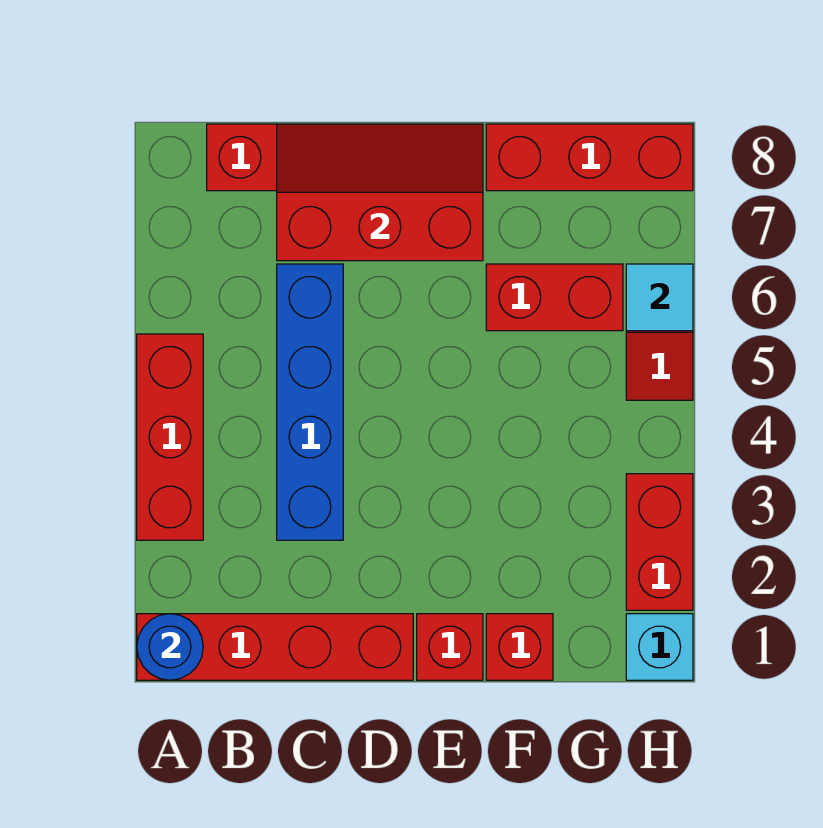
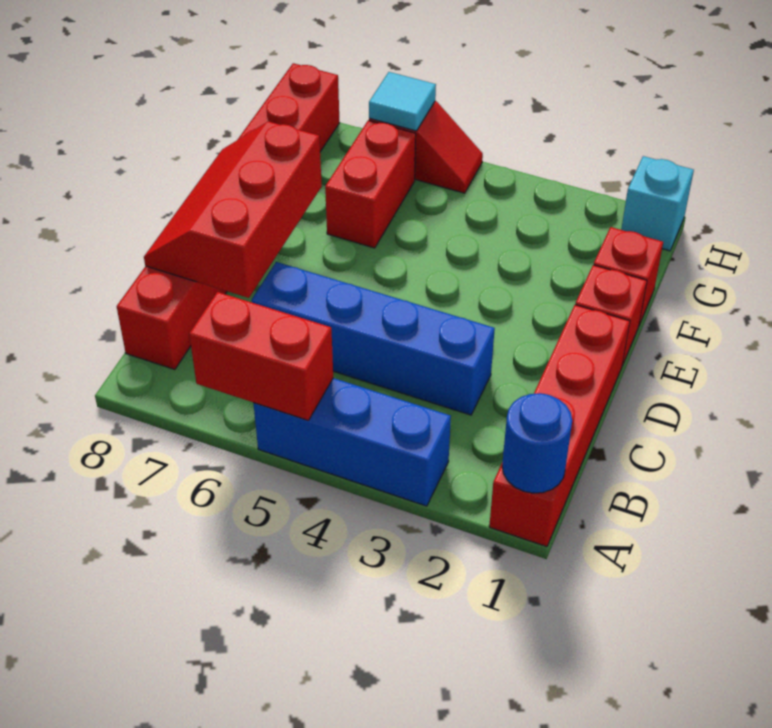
red brick A3:A5 level 1 -> blue brick A3:A5 level 1
red brick H2:H3 level 1 -> red brick A5:A6 level 2

